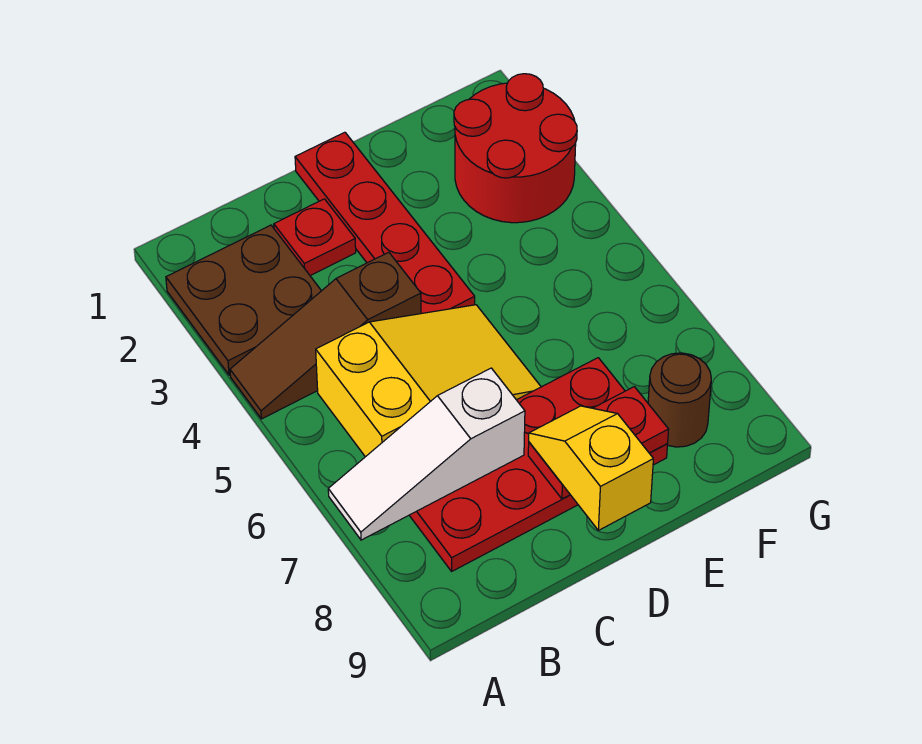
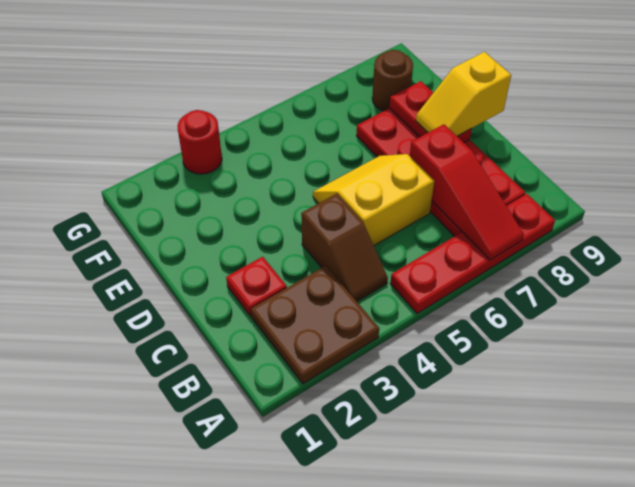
brown slope A4:C4 level 1 top C -> brown slope B4:C4 level 1 top C
white slope A7:C7 level 2 top C -> red slope A7:C7 level 2 top C
yellow slope B5:D6 level 1 top B -> yellow slope C5:D6 level 1 top C
red plate D1:D4 level 1 -> red plate A5:A8 level 1
red round brick F2:G3 level 1 -> red round brick G3 level 1

